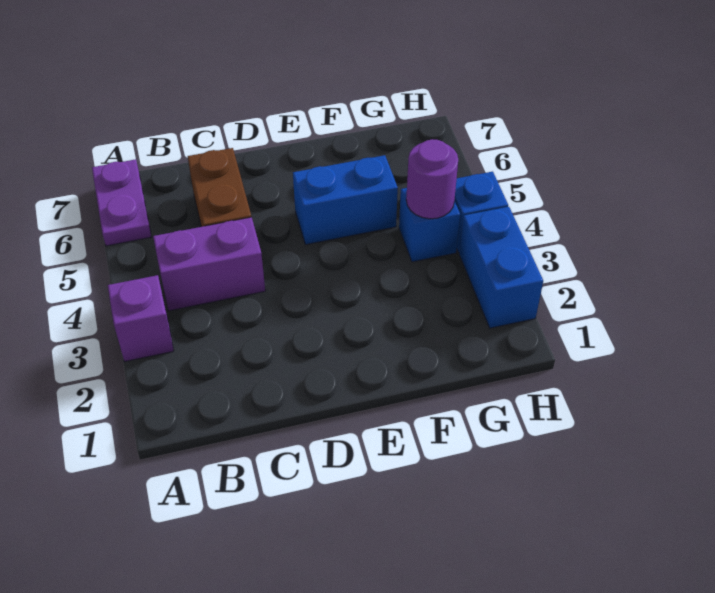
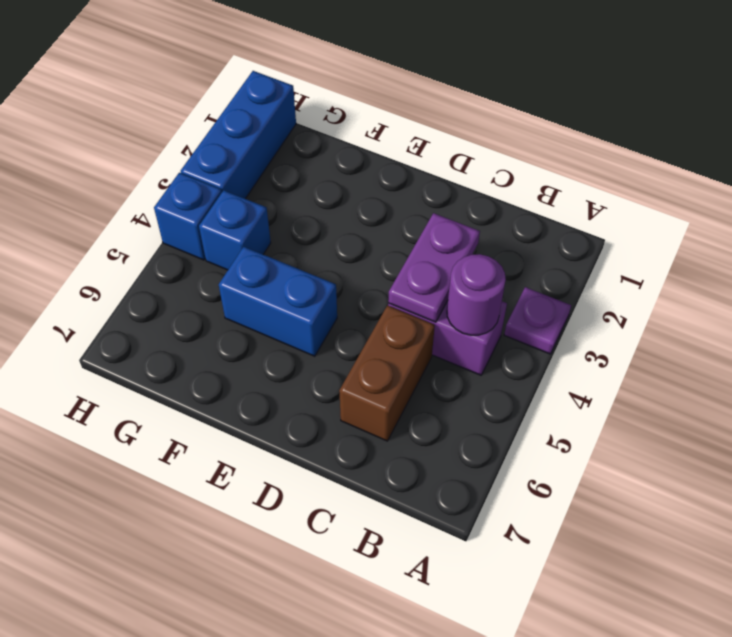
purple brick A3 level 1 -> purple plate A3 level 1
purple plate A6:A7 level 1 -> purple plate C3:C4 level 2
purple round brick G4 level 2 -> purple round brick B4 level 2
blue brick H2:H3 level 1 -> blue brick H1:H3 level 1

